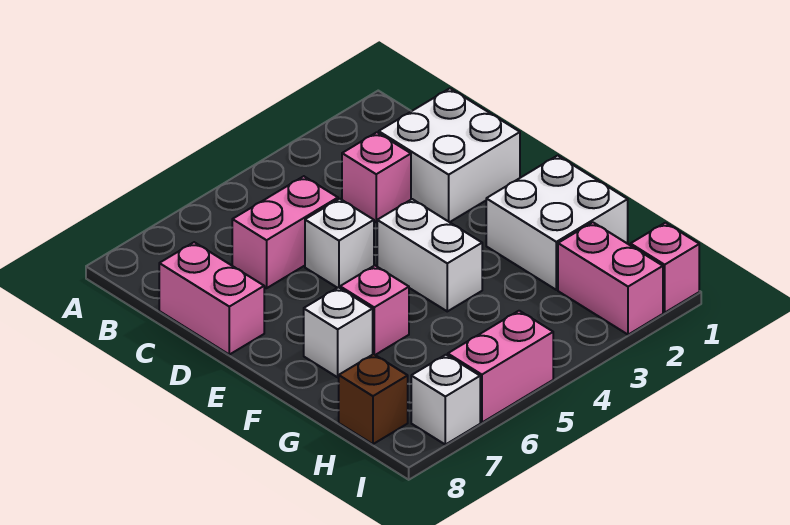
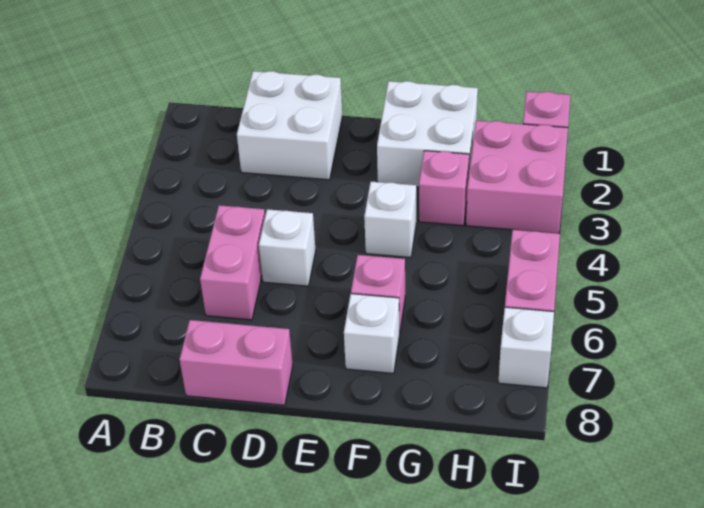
pink brick C3 level 1 -> pink brick G3 level 1
white brick E4:F4 level 1 -> white brick F4 level 1
pink brick H2:I2 level 1 -> pink brick H2:I3 level 1
brown brick H8 level 1 -> none

